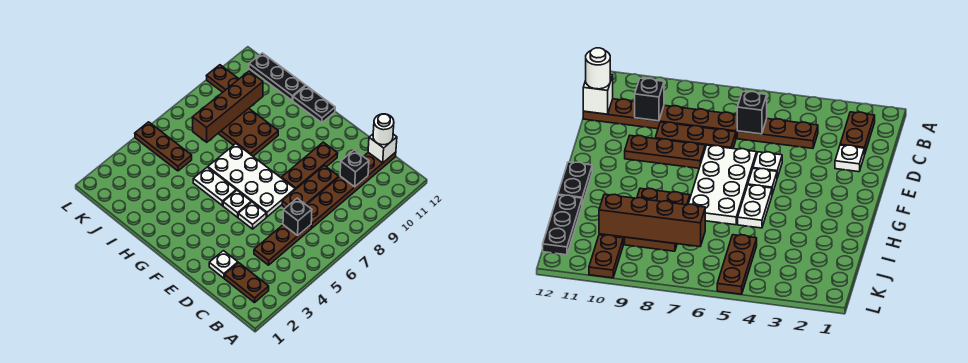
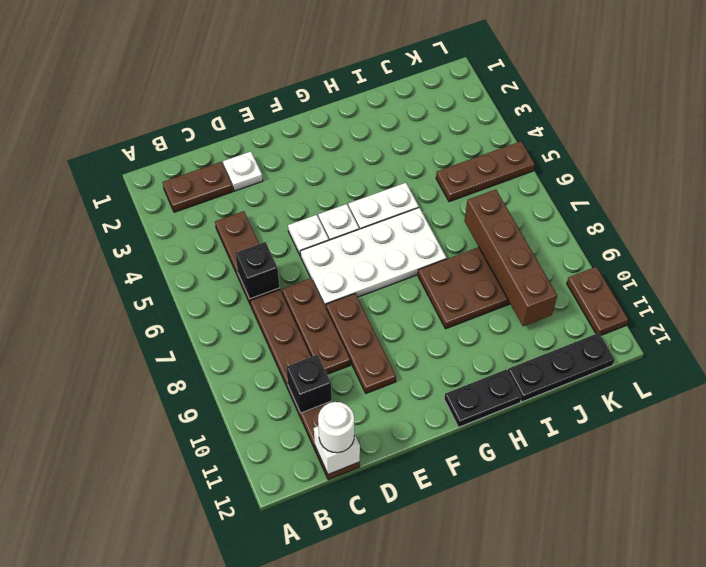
brown plate K10:L10 level 1 -> brown plate L10:L11 level 1

